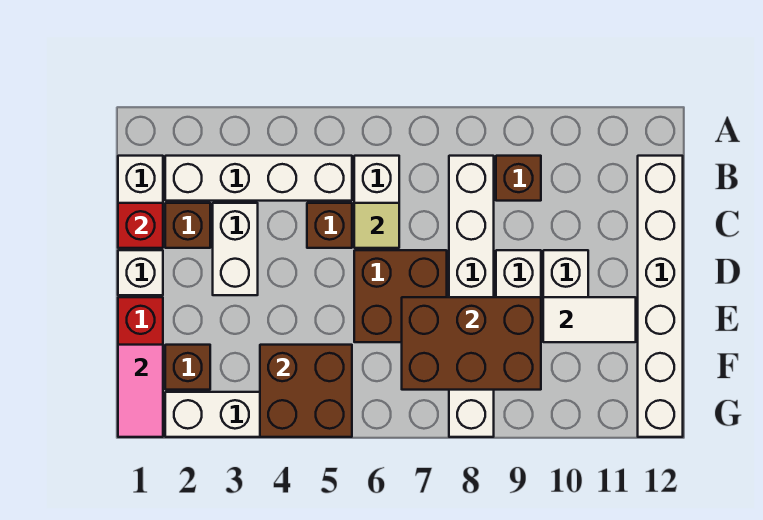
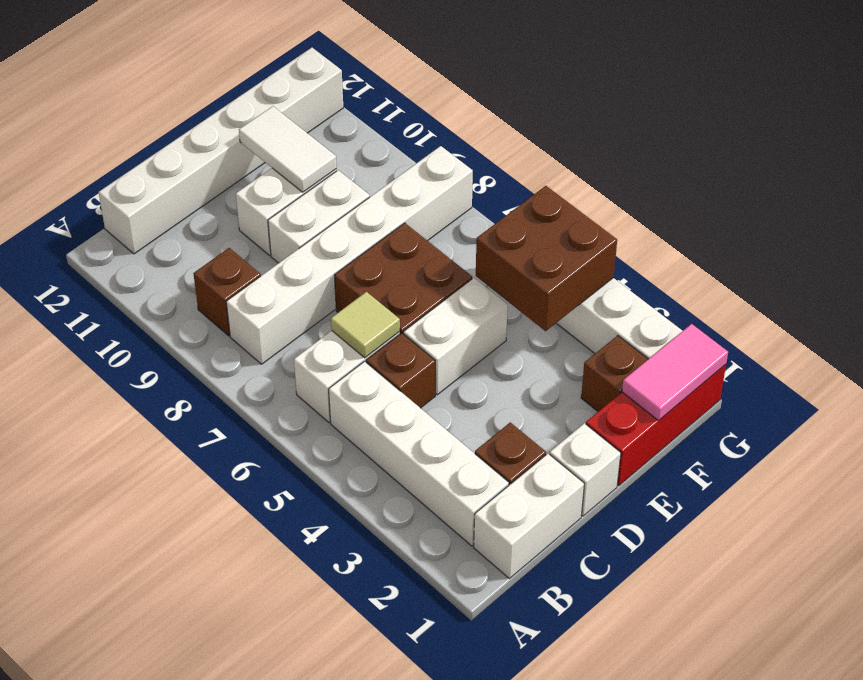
red brick C1 level 2 -> none
white brick C3:D3 level 1 -> white brick D5:E5 level 1
brown brick E7:F9 level 2 -> none

